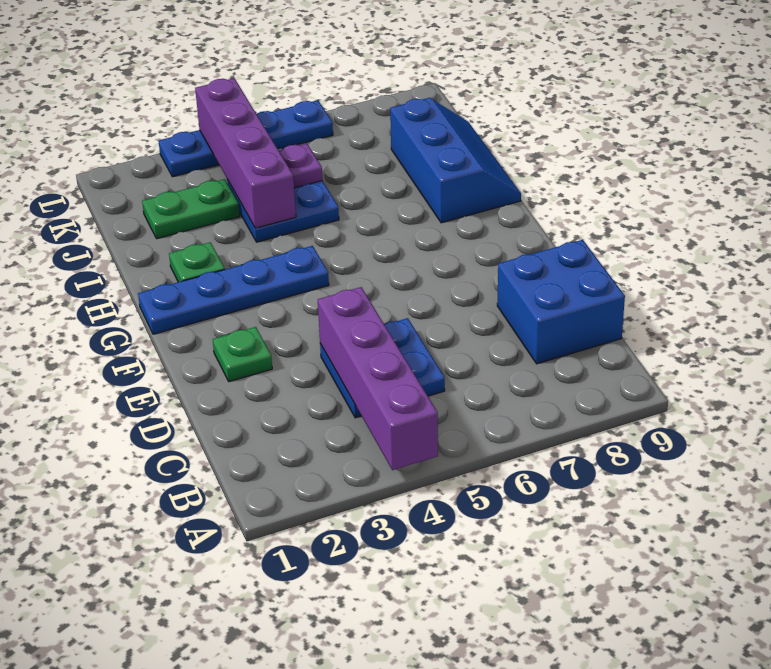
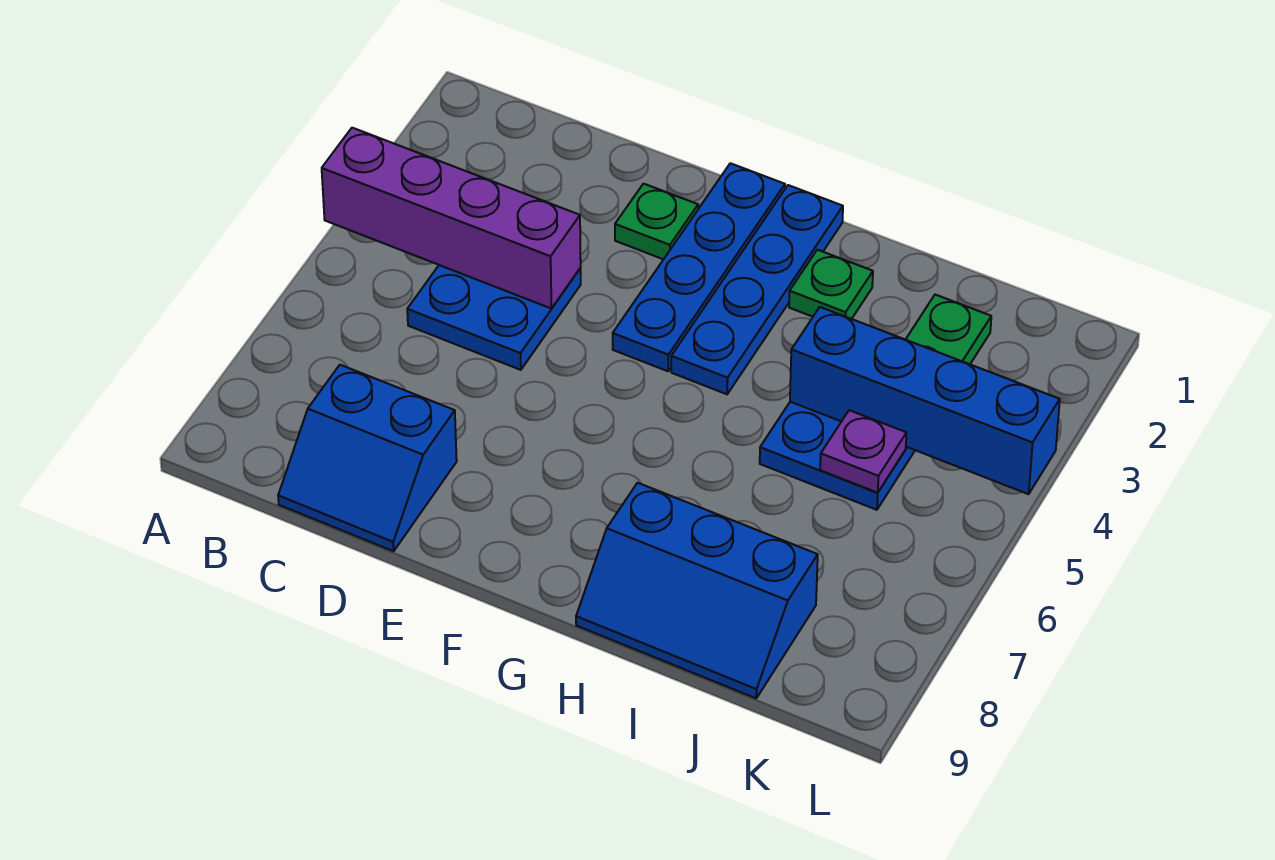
blue brick C8:D9 level 1 -> blue slope C8:D9 level 1 top 8
purple brick I4:L4 level 2 -> blue brick I4:L4 level 2
blue plate L3:L6 level 1 -> blue plate F1:F4 level 1

